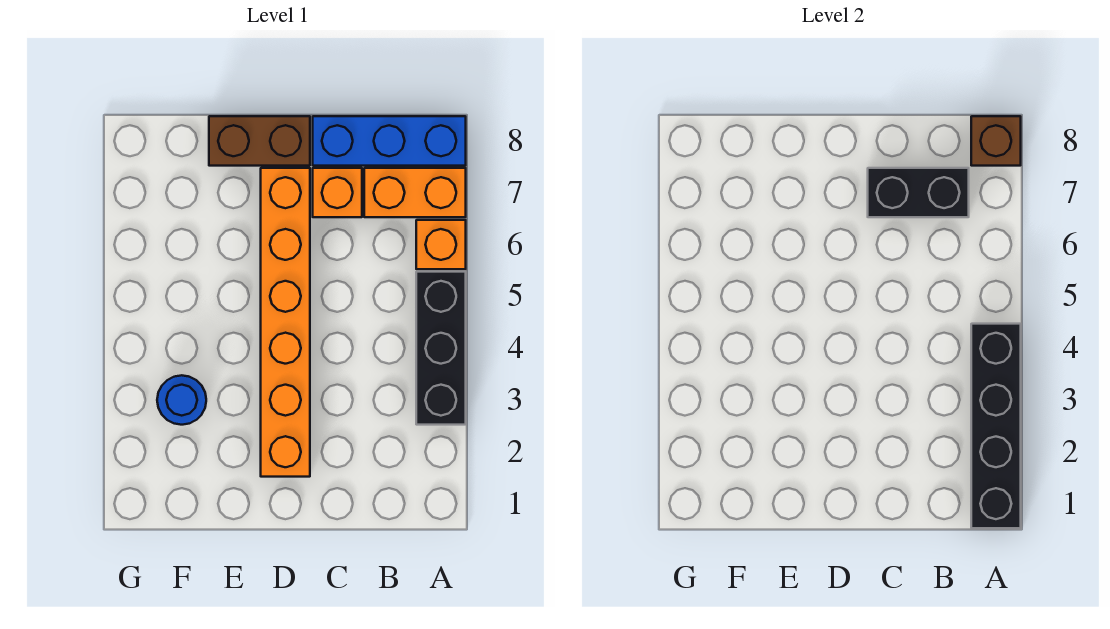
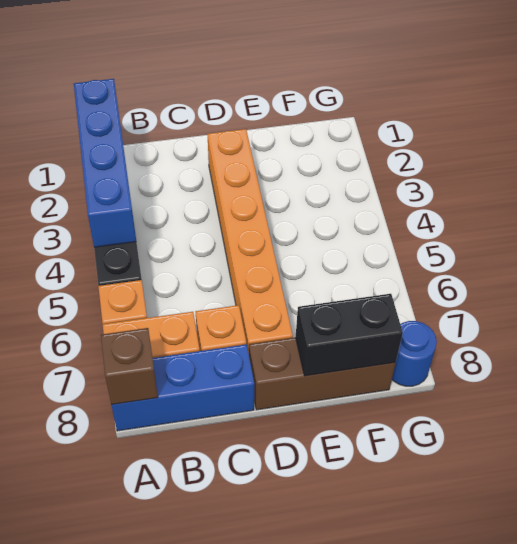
black brick A1:A4 level 2 -> blue brick A1:A4 level 2
black brick B7:C7 level 2 -> black brick E8:F8 level 2
brown brick D8:E8 level 1 -> brown brick D8:F8 level 1
blue round brick F3 level 1 -> blue round brick G8 level 1

